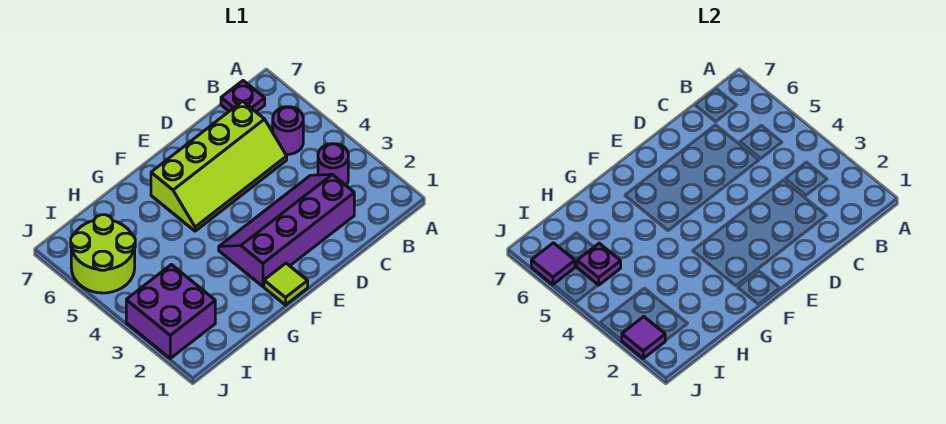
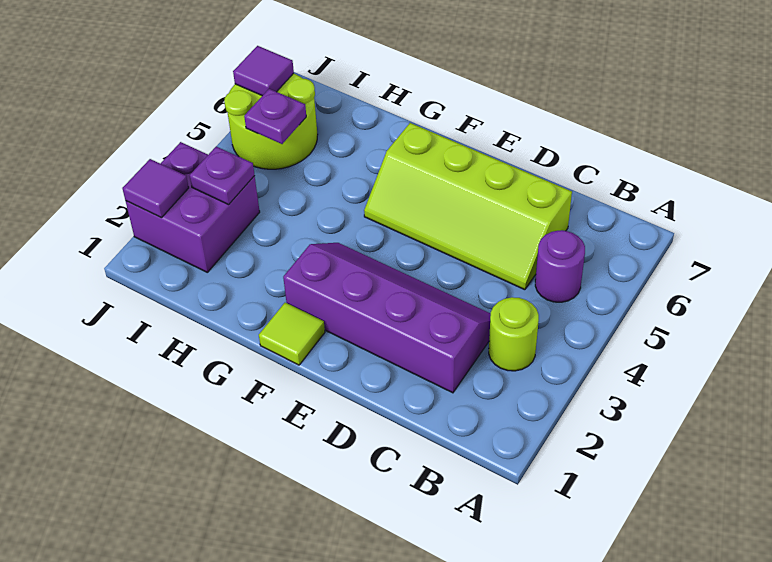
purple round brick B3 level 1 -> lime round brick B3 level 1
purple plate B7 level 1 -> purple plate I3 level 2

